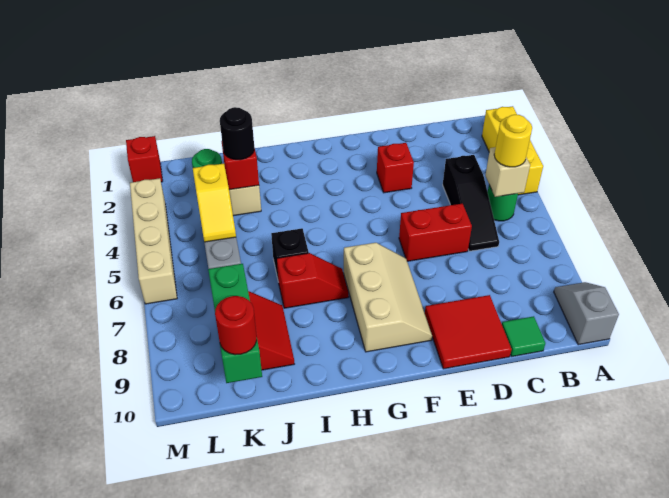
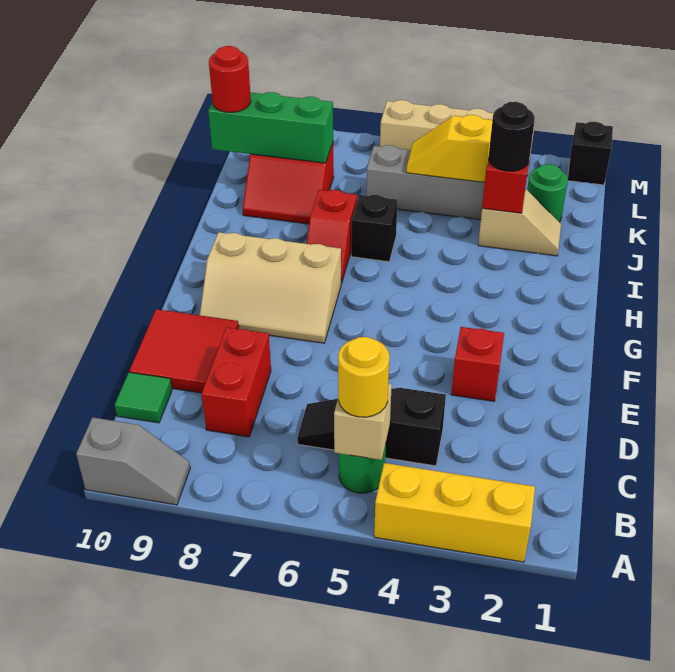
red brick D6:E6 level 1 -> red brick C8:D8 level 1
red brick M1 level 1 -> black brick M1 level 1

